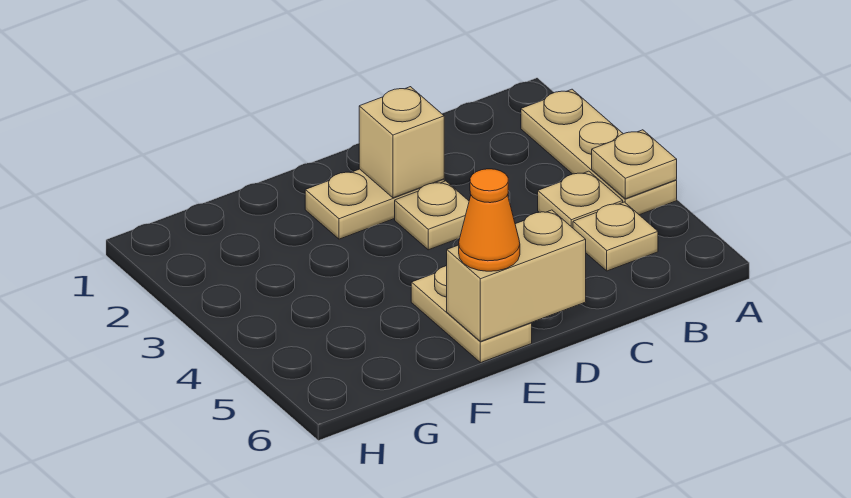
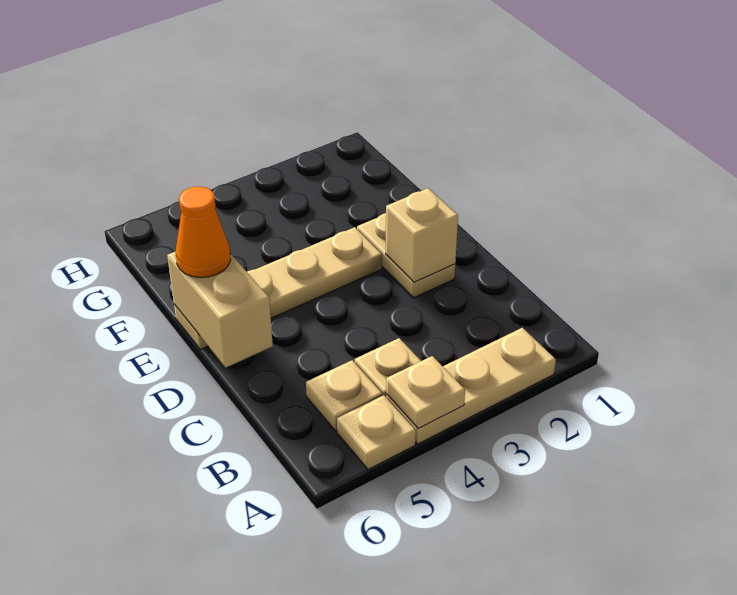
tan plate D3 level 1 -> tan plate A5 level 1
tan plate E5:E6 level 1 -> tan plate E3:E6 level 1

